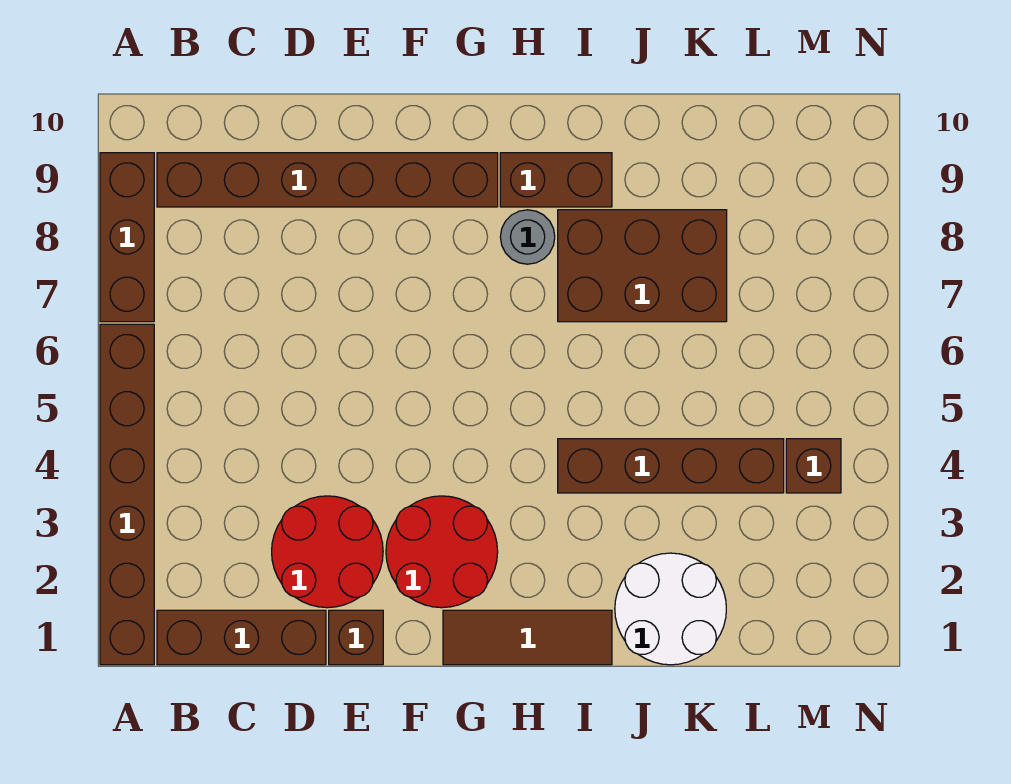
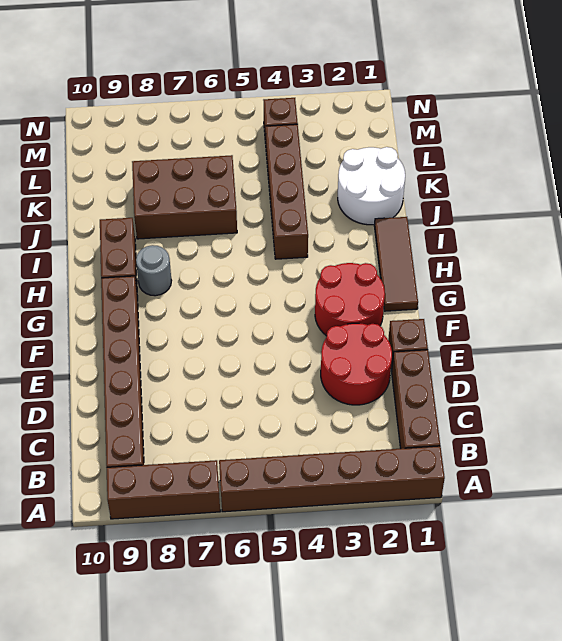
brown brick I7:K8 level 1 -> brown brick J6:K8 level 1

